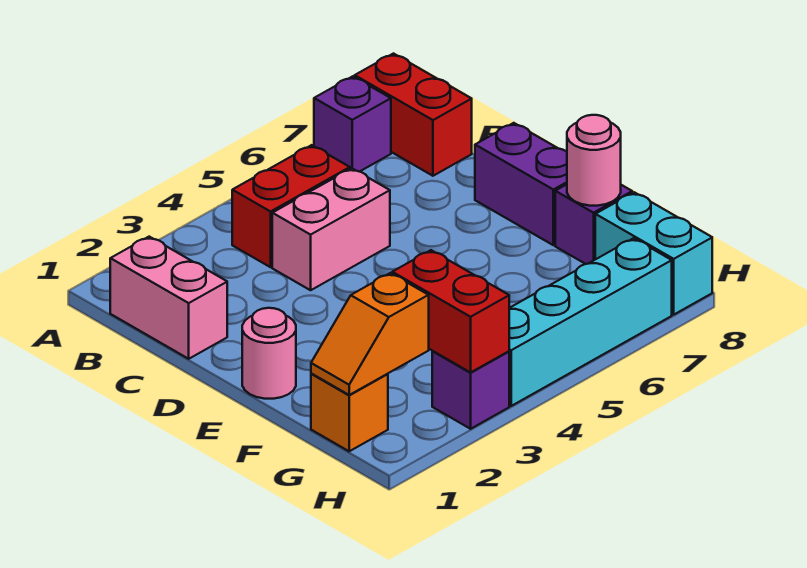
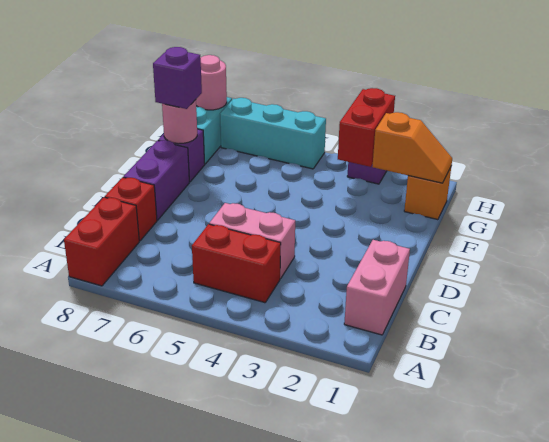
purple brick A7 level 1 -> purple brick F8 level 3
none -> red brick C8 level 1
pink round brick E1 level 1 -> pink round brick H8 level 2
cyan brick H4:H7 level 1 -> cyan brick H5:H7 level 1

